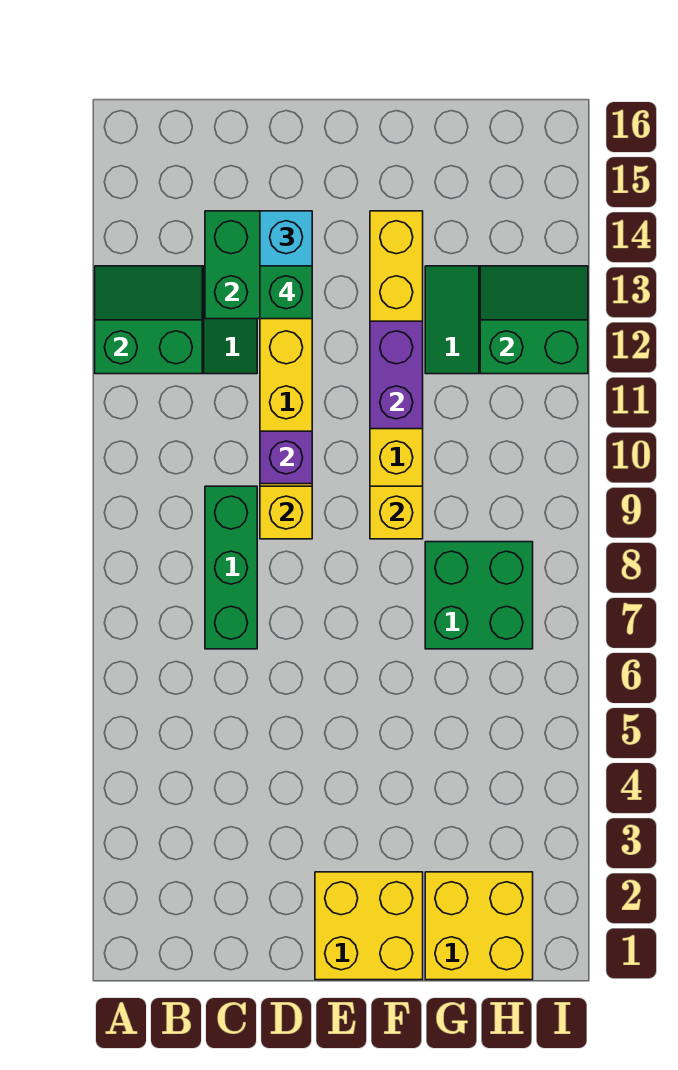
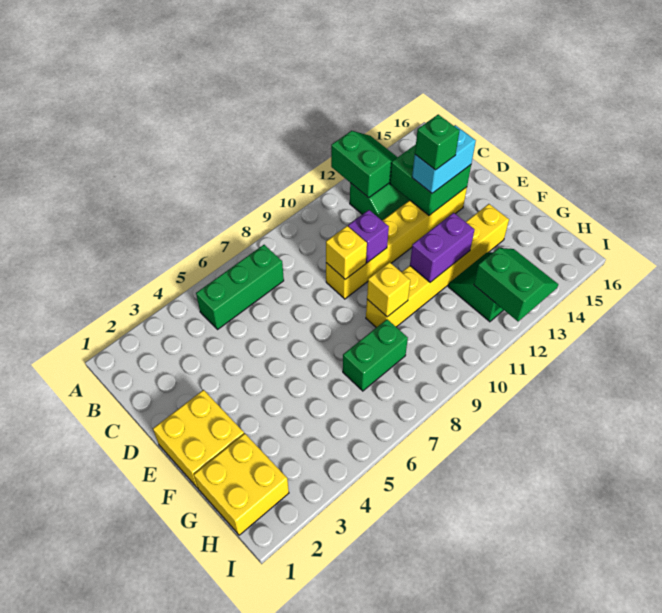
green brick C7:C9 level 1 -> green brick B5:B7 level 1
green brick G7:H8 level 1 -> green brick G7:G8 level 1

